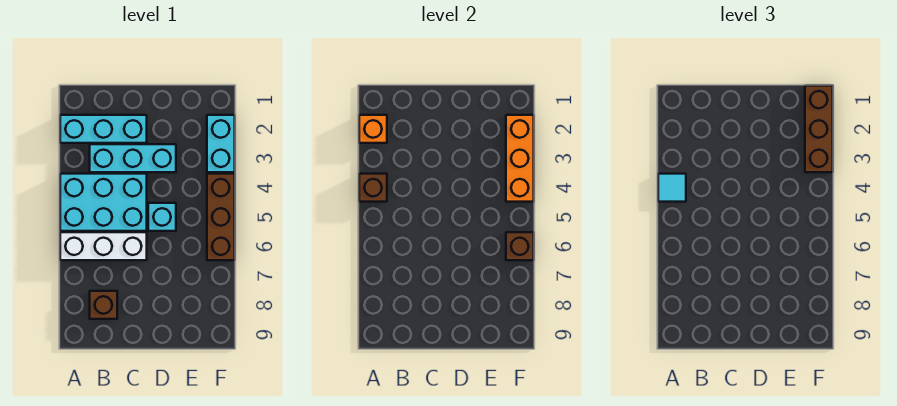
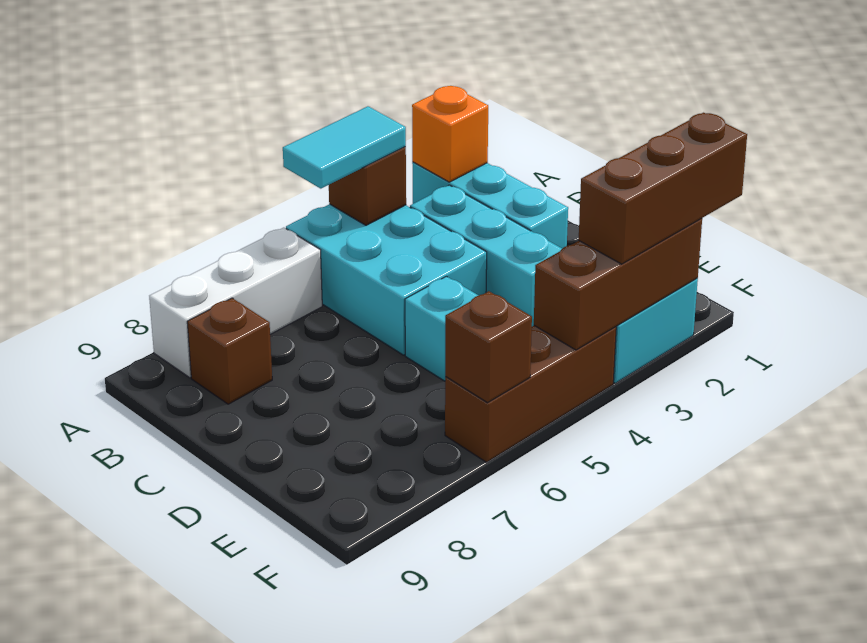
cyan tile A4 level 3 -> cyan tile A4:A5 level 3
white brick A6:C6 level 1 -> white brick A6:A8 level 1
orange brick F2:F4 level 2 -> brown brick F2:F4 level 2

